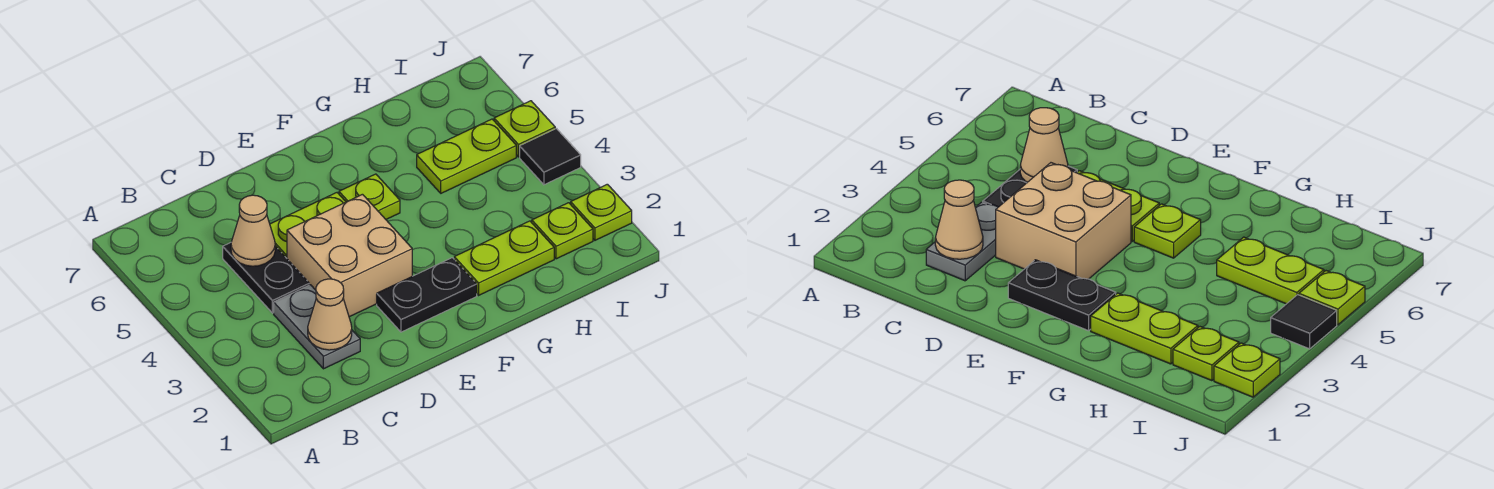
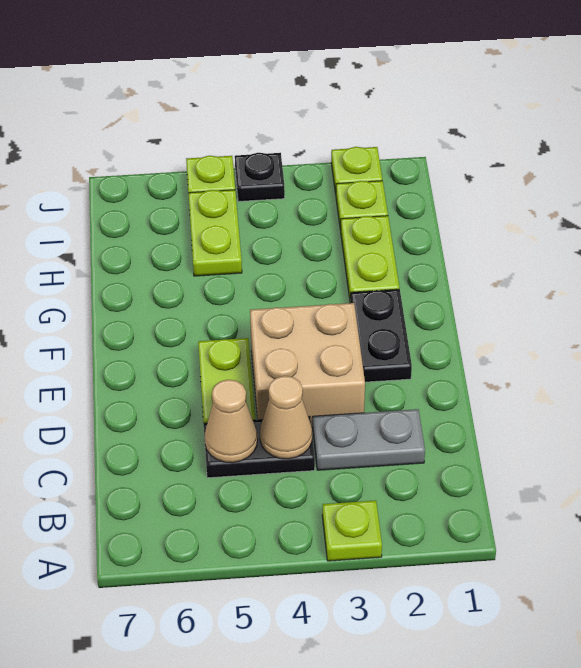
tan cone C2 level 2 -> tan cone C4 level 2
lime plate F5 level 1 -> lime plate A3 level 1
black tile J4 level 1 -> black plate J4 level 1

